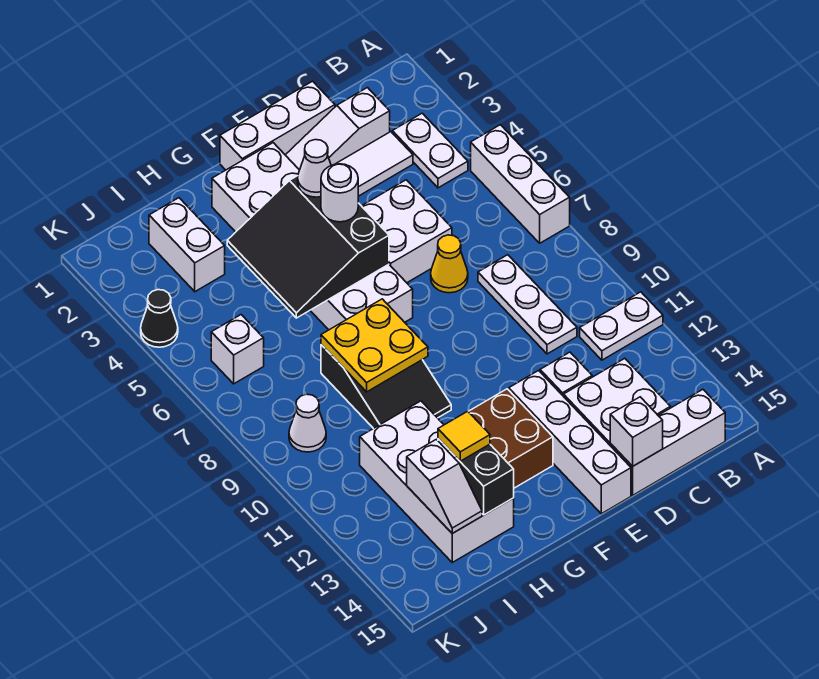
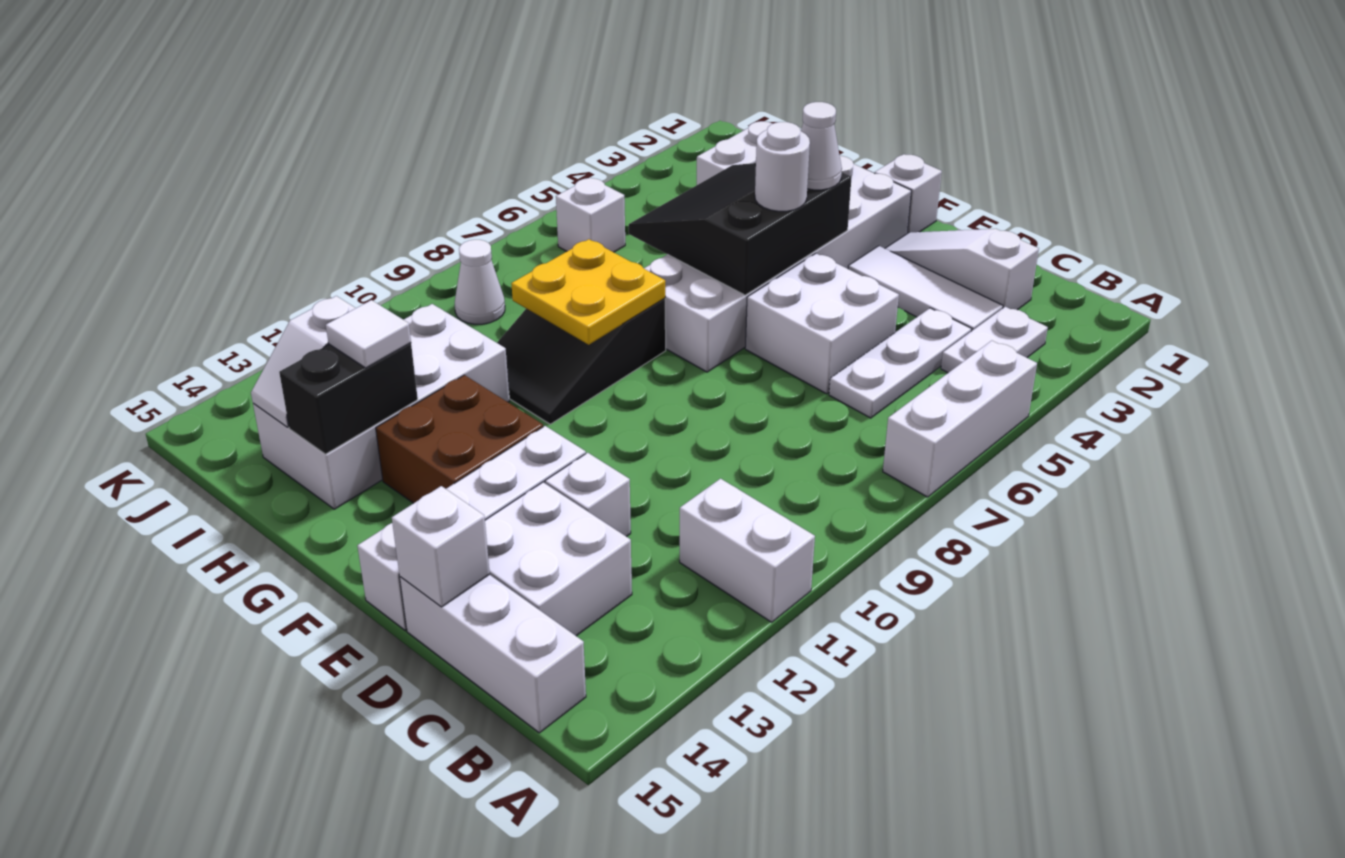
white plate A11:B11 level 1 -> white brick A11:B11 level 1
white plate C8:C10 level 1 -> white plate C4:C6 level 1
white brick D1:F1 level 1 -> white brick F1 level 1
yellow cone D7 level 1 -> none
yellow tile H13 level 3 -> white tile H13 level 3
black cone K4 level 1 -> none

